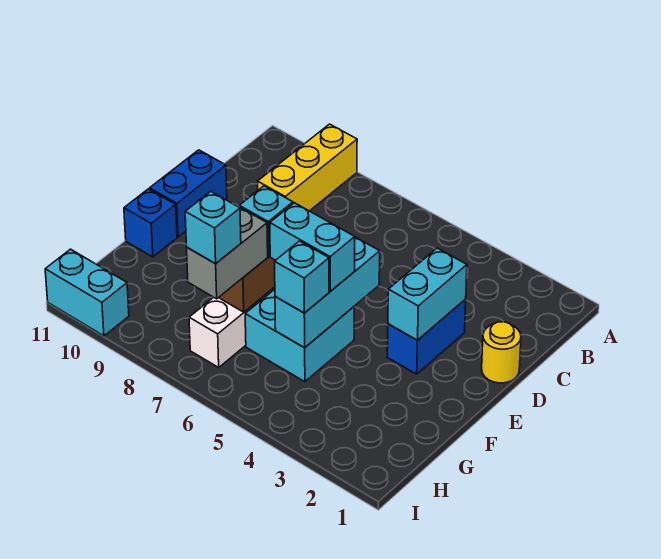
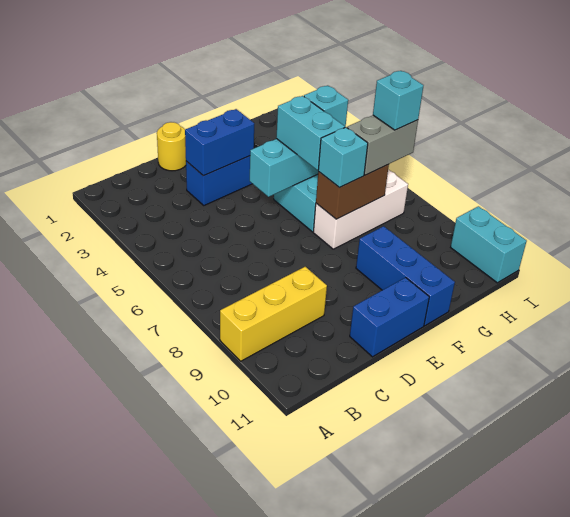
cyan brick D3:E3 level 2 -> blue brick D3:E3 level 2
blue brick F11 level 1 -> blue brick F9:F11 level 1

